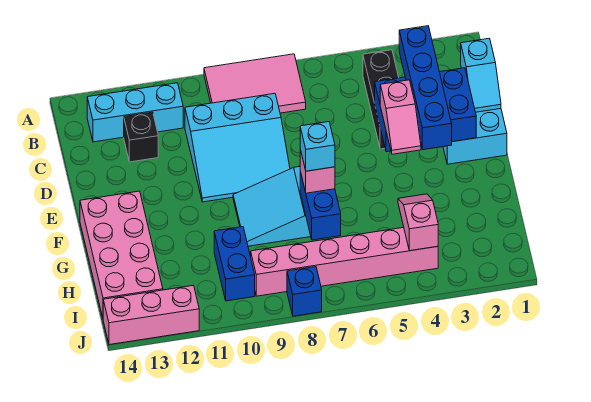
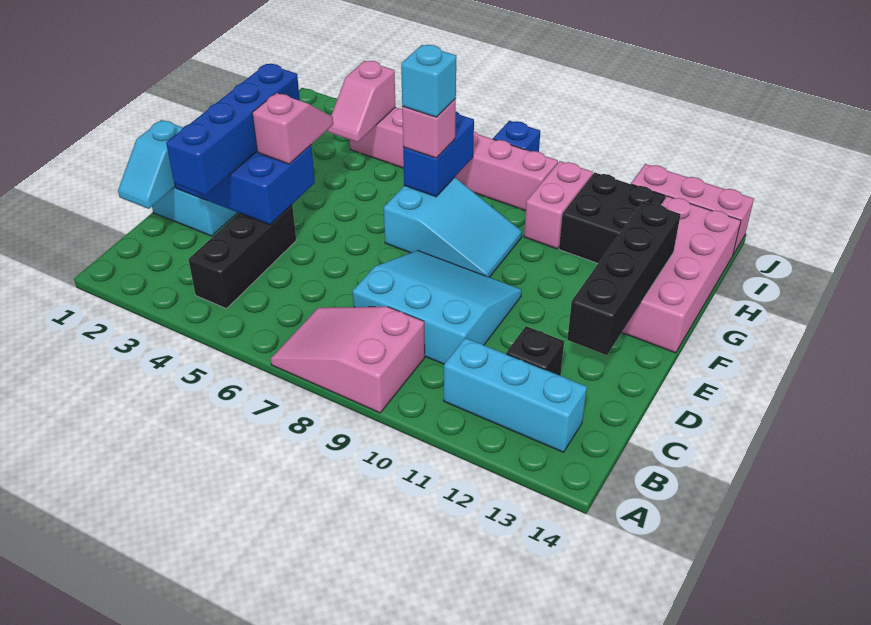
pink tile A7:B9 level 1 -> pink slope A7:B9 level 1 top 9
cyan slope C1:D1 level 2 top C -> cyan slope C1:D1 level 2 top D
none -> black brick D13:G13 level 2
blue brick H10:I10 level 1 -> pink brick H10:I10 level 1
none -> black brick H11:I12 level 1

